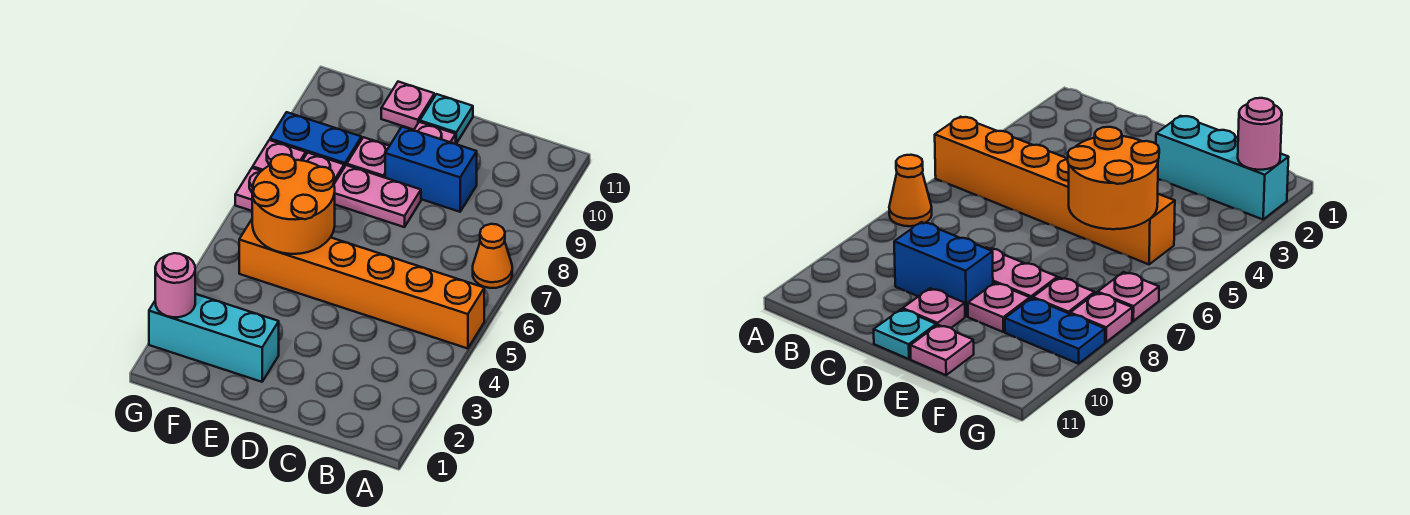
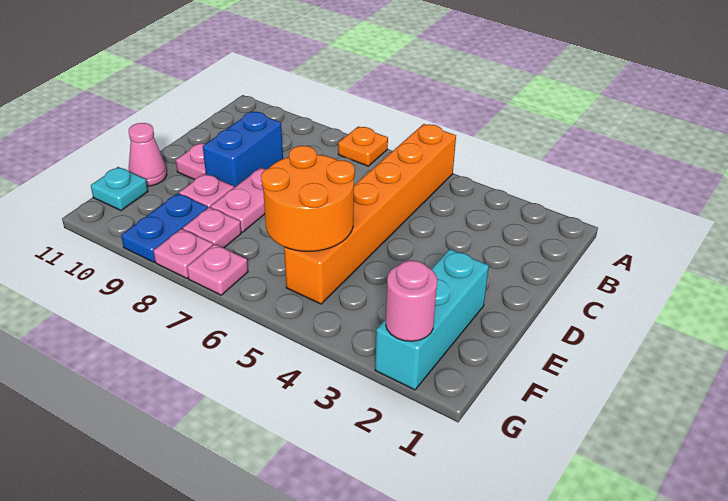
orange cone A7 level 1 -> orange plate A7 level 1
cyan plate D11 level 1 -> cyan plate F11 level 1
pink plate E11 level 1 -> pink cone E11 level 1

